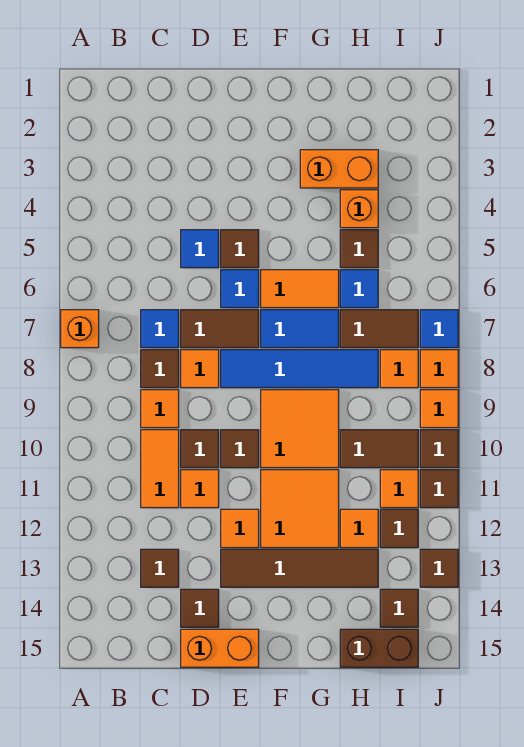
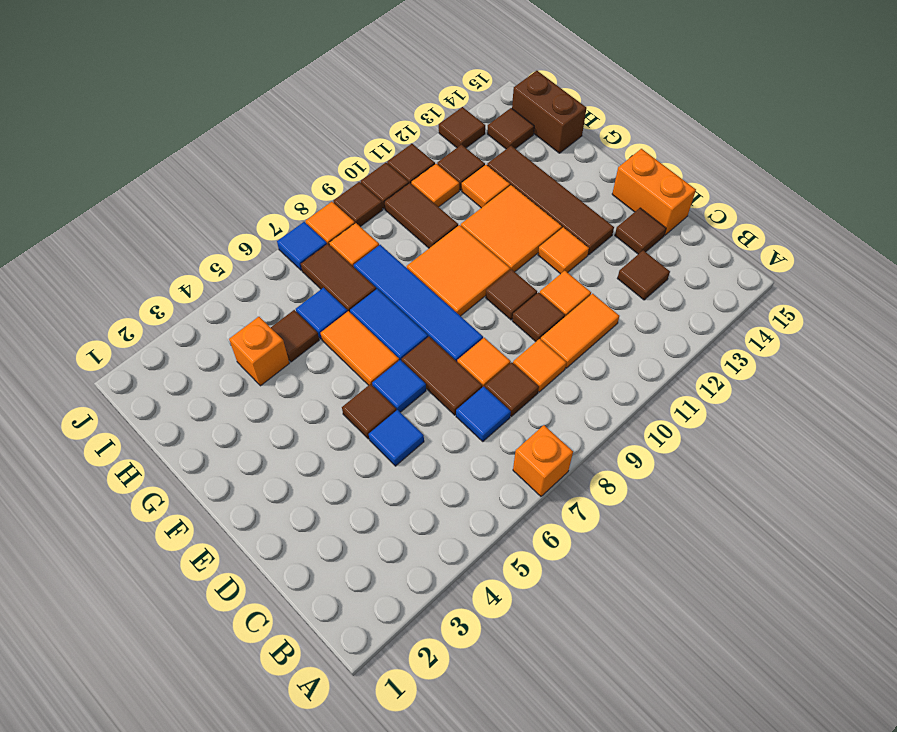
orange brick G3:H3 level 1 -> none
orange tile J9 level 1 -> brown tile J9 level 1

